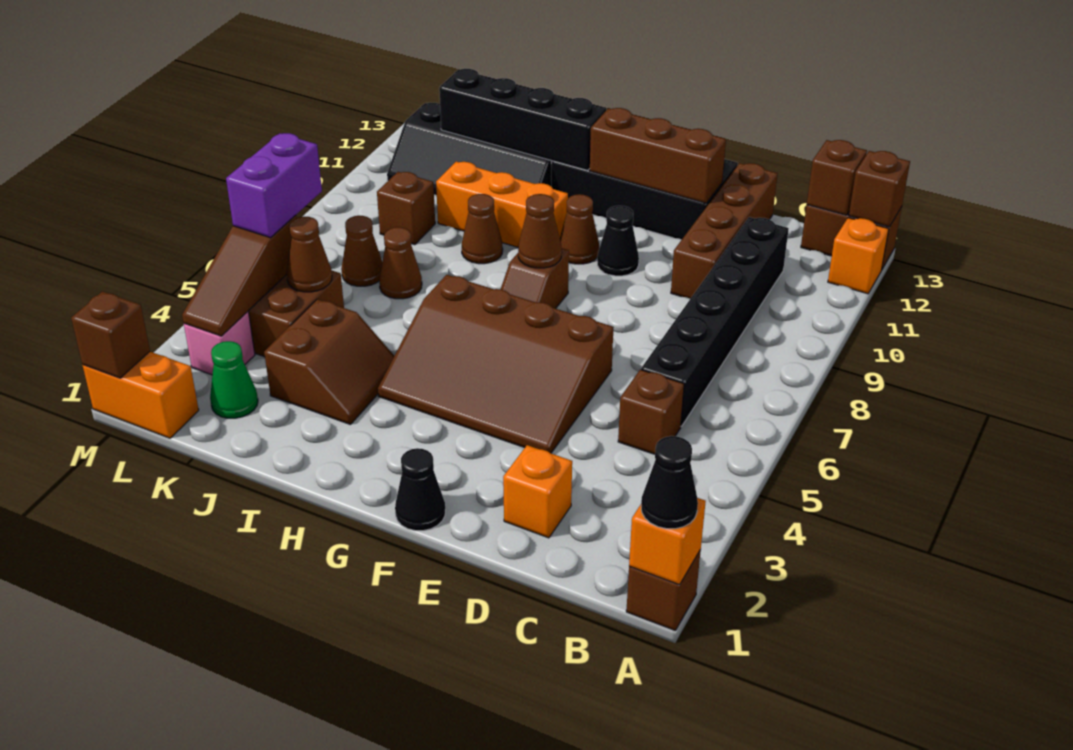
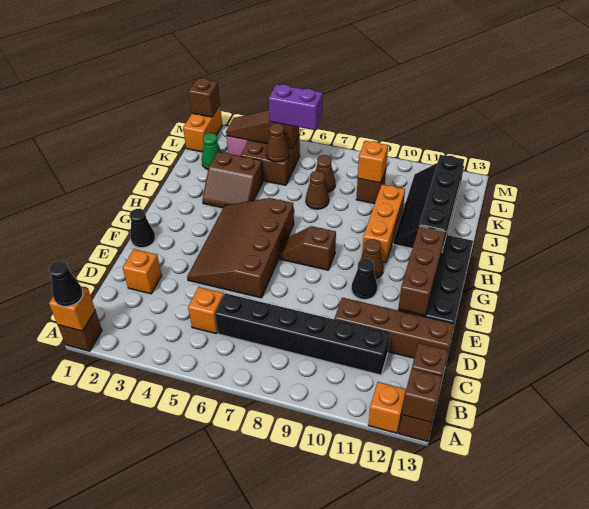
brown brick C5 level 1 -> orange brick C5 level 1
brown cone G8 level 2 -> none
brown cone I9 level 1 -> none
none -> orange brick K9 level 2

